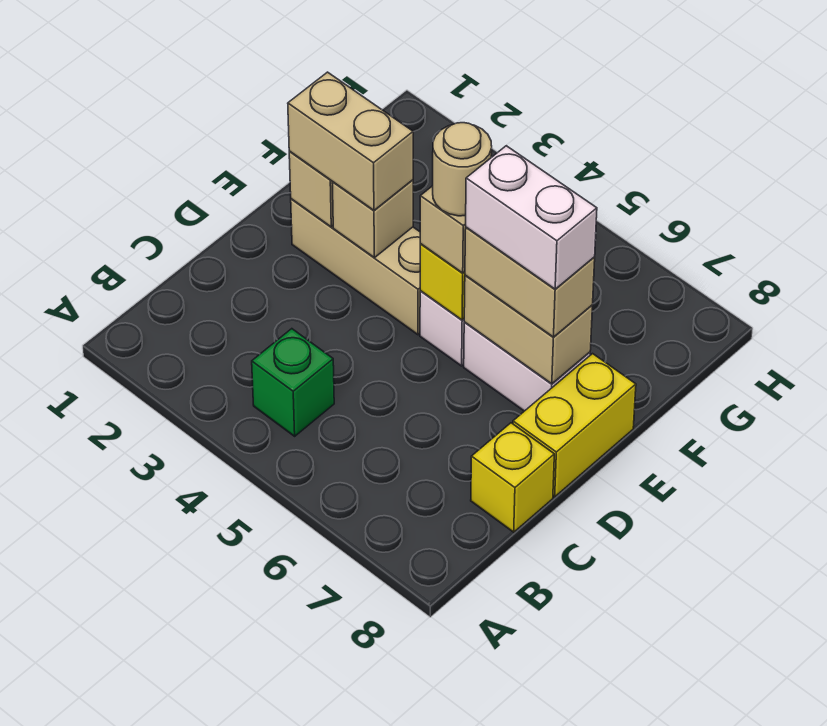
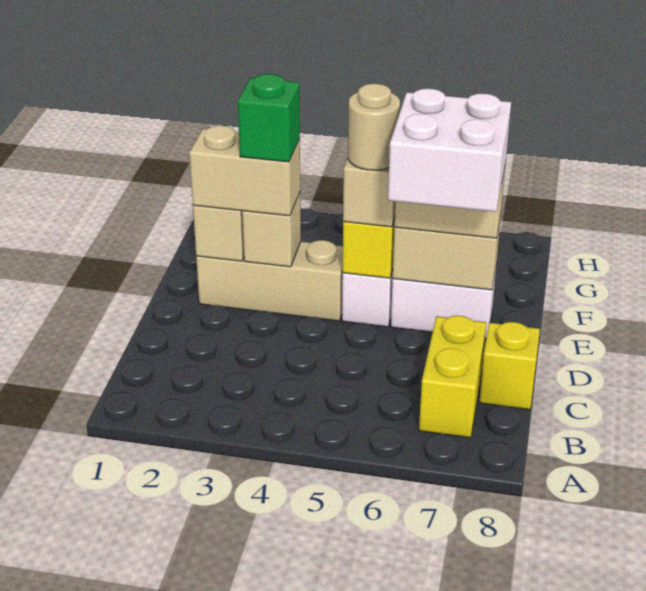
green brick B4 level 1 -> green brick E3 level 4
yellow brick D8:E8 level 1 -> yellow brick B7:C7 level 1
white brick E6:E7 level 4 -> white brick D6:E7 level 4

